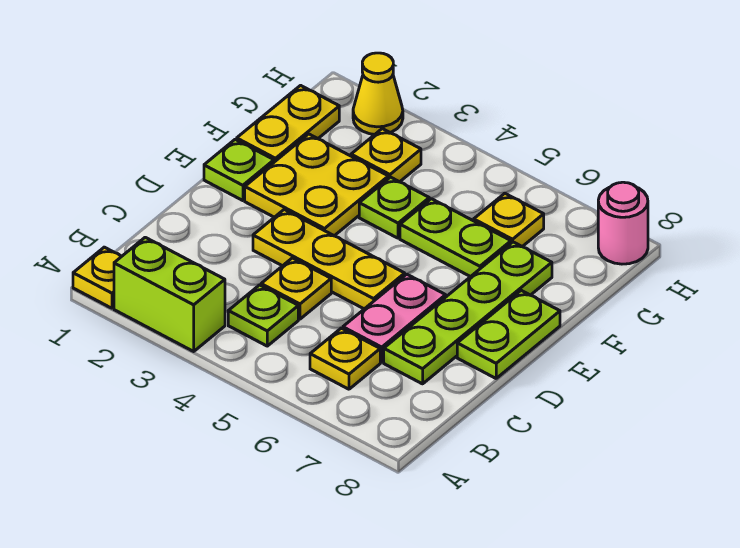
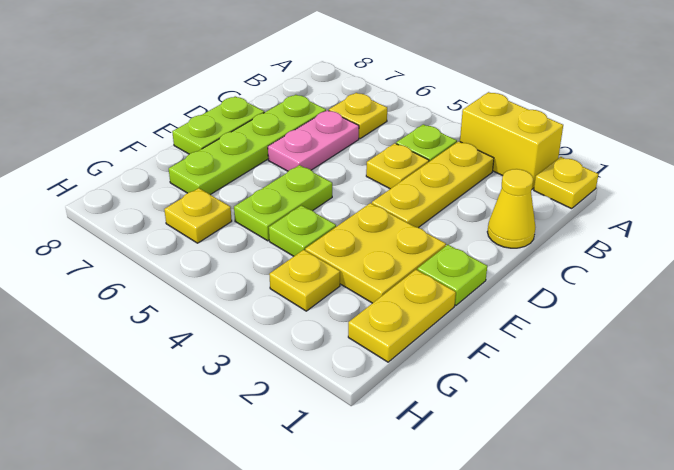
lime brick A2:A3 level 1 -> yellow brick A2:A3 level 1
yellow plate D3:D5 level 1 -> yellow plate B3:D3 level 1
lime plate F5:F6 level 1 -> lime plate E5:F5 level 1
yellow cone H2 level 1 -> yellow cone C1 level 1
pink round brick H8 level 1 -> none

